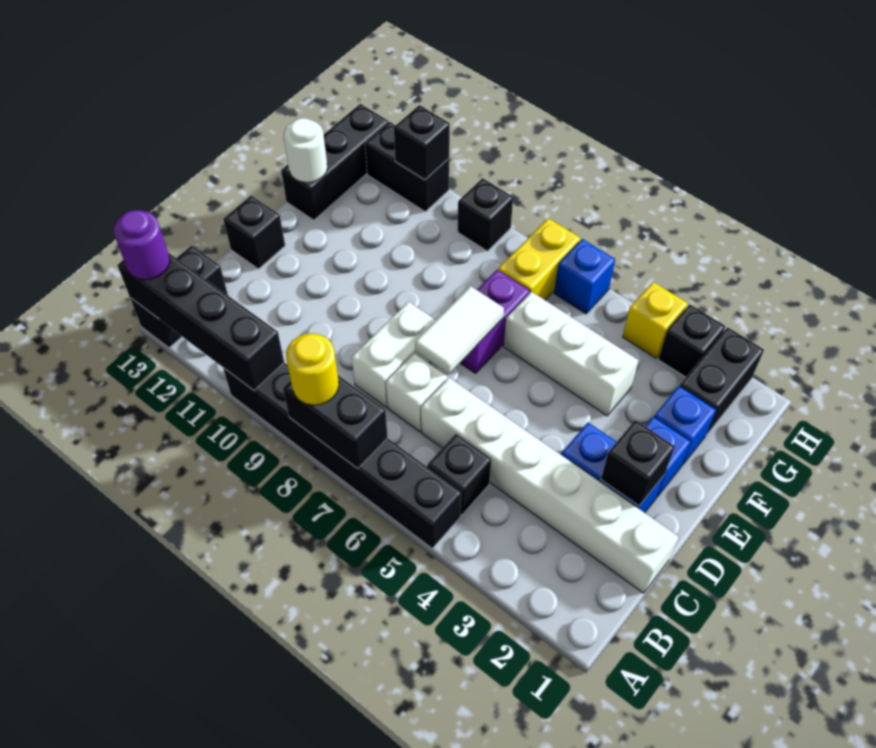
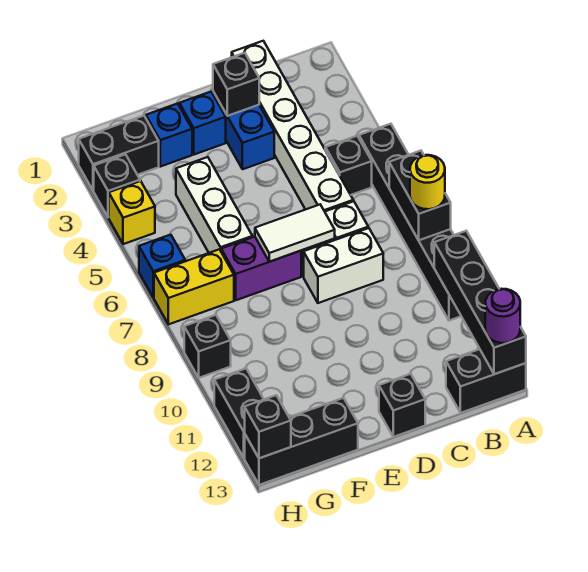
white round brick F13 level 2 -> none
black brick H11 level 2 -> black brick H13 level 2

